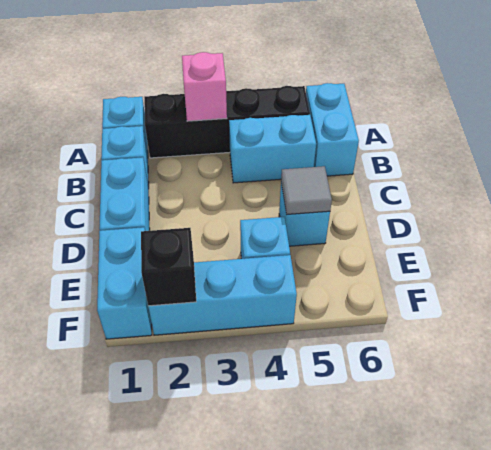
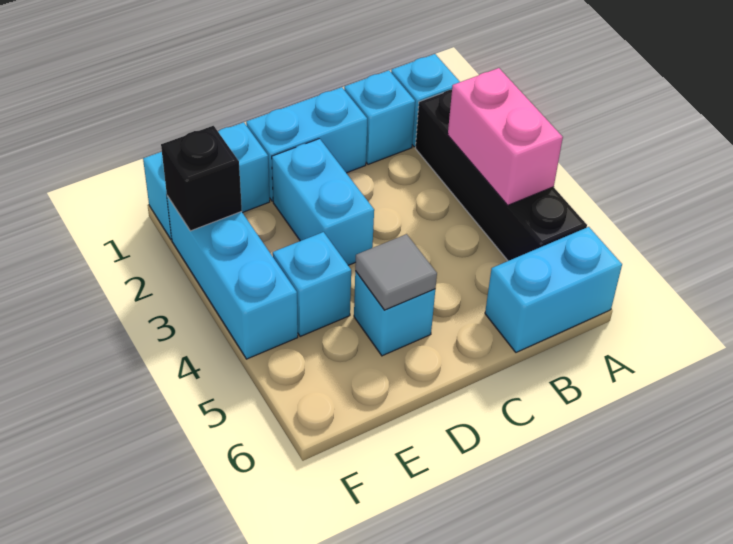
pink brick A3 level 2 -> pink brick A3:A4 level 2
cyan brick B4:B5 level 1 -> cyan brick D2:D3 level 1

